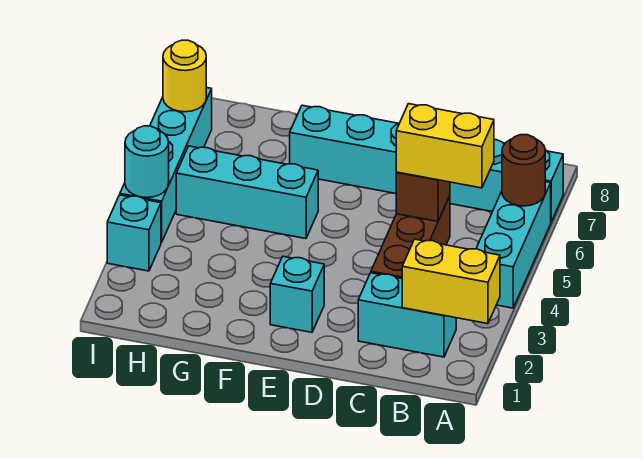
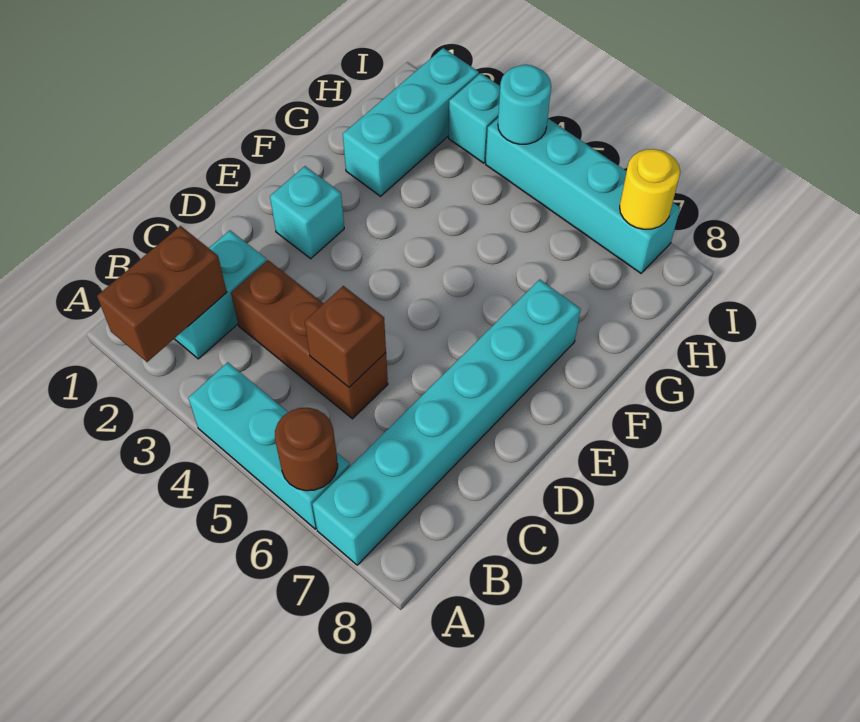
yellow brick A2:B2 level 2 -> brown brick A2:B2 level 2
yellow brick B5:C5 level 3 -> none
cyan brick F5:H5 level 1 -> cyan brick G2:I2 level 1

